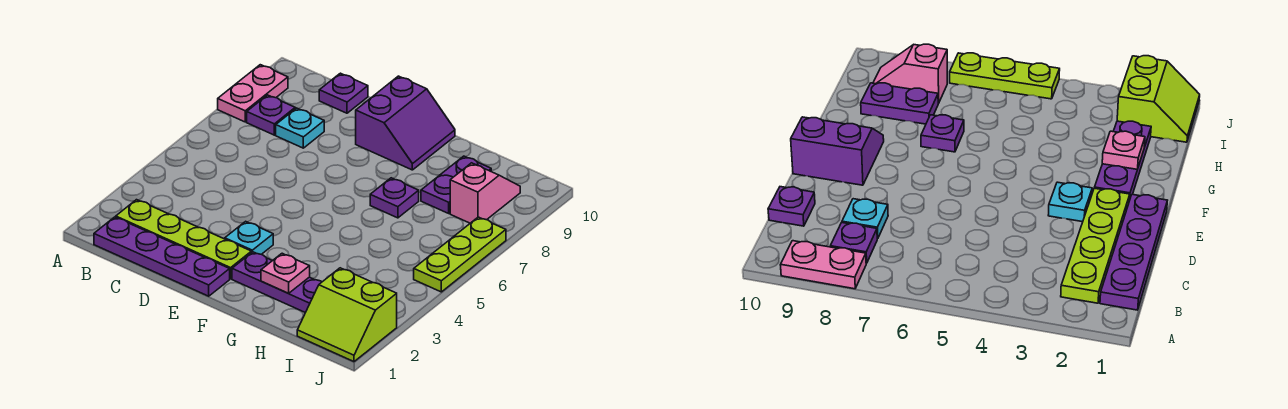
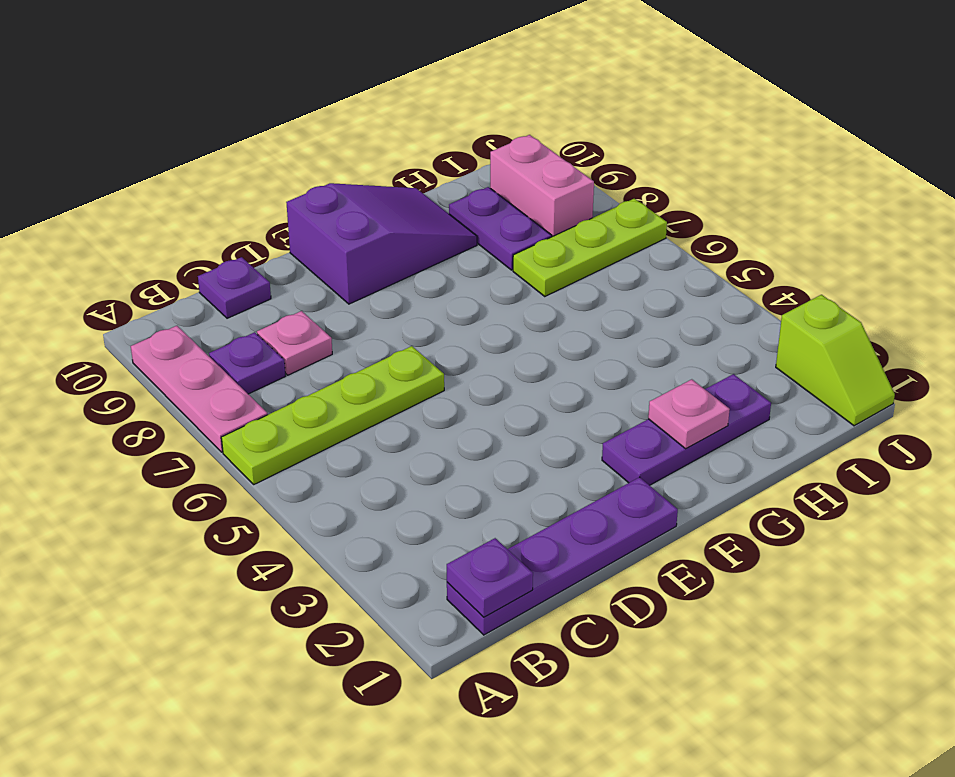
pink plate A8:A9 level 1 -> pink plate A7:A9 level 1
lime plate B2:E2 level 1 -> lime plate A6:D6 level 1
cyan plate C8 level 1 -> pink plate C8 level 1
cyan plate E3 level 1 -> none
purple slope E9:F10 level 1 top E -> purple slope E9:G10 level 1 top E
purple plate G7 level 1 -> purple plate B1 level 2
lime slope I1:J2 level 1 top 2 -> lime slope J1:J2 level 1 top 2
pink slope I8:I9 level 1 top 8 -> pink brick I8:I9 level 1
lime plate J5:J7 level 1 -> lime plate H7:J7 level 1

